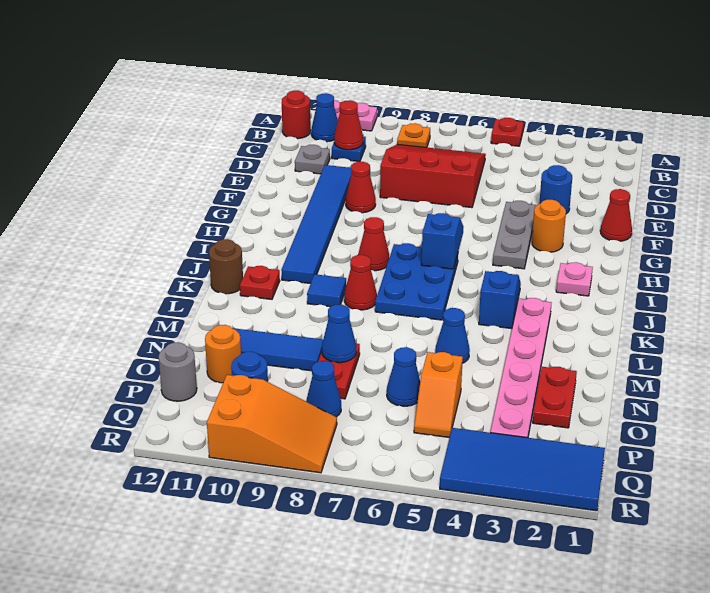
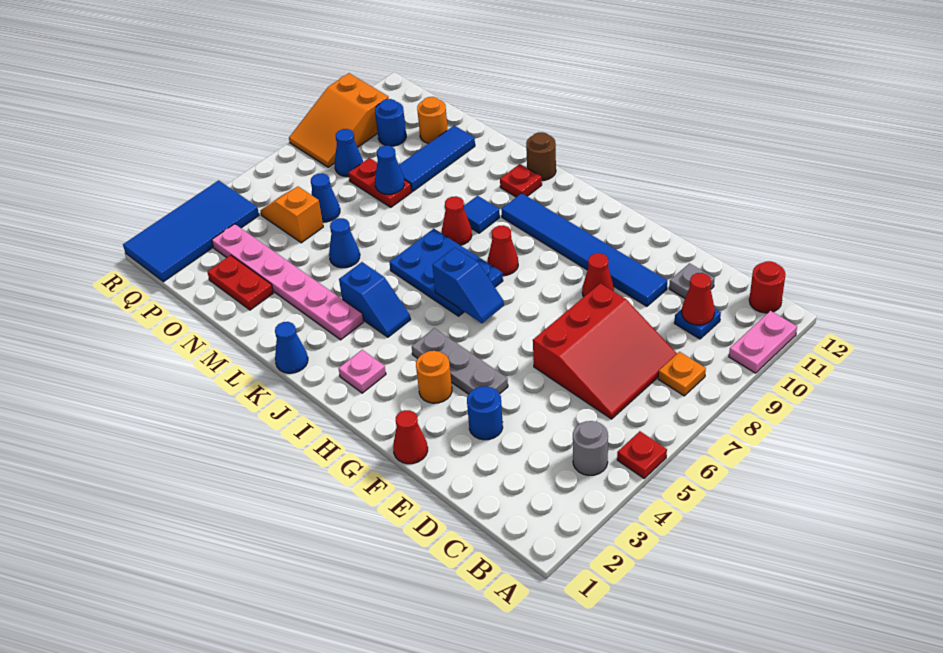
blue cone B11 level 1 -> blue cone K1 level 1
grey round brick P12 level 1 -> grey round brick B4 level 1

